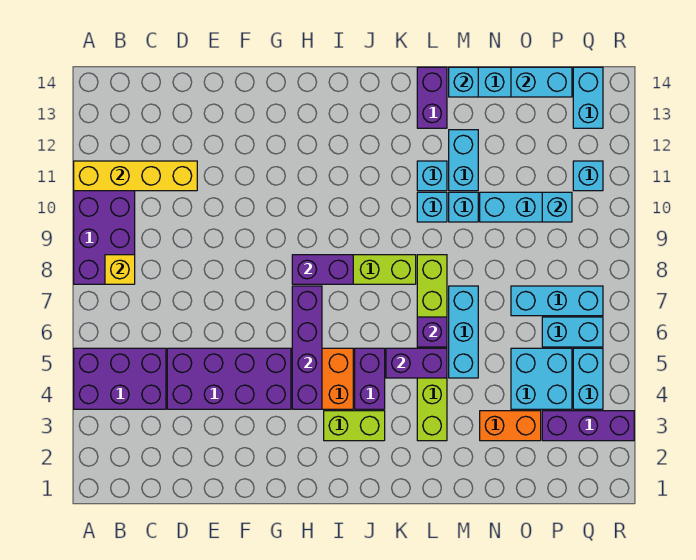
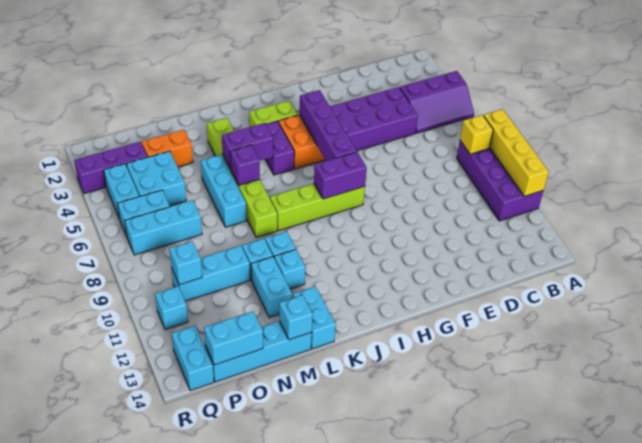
purple brick A4:C5 level 1 -> purple slope A4:C5 level 1 top 4
yellow brick A11:D11 level 2 -> yellow brick A8:A11 level 2
purple brick L13:L14 level 1 -> cyan brick L13:L14 level 1

